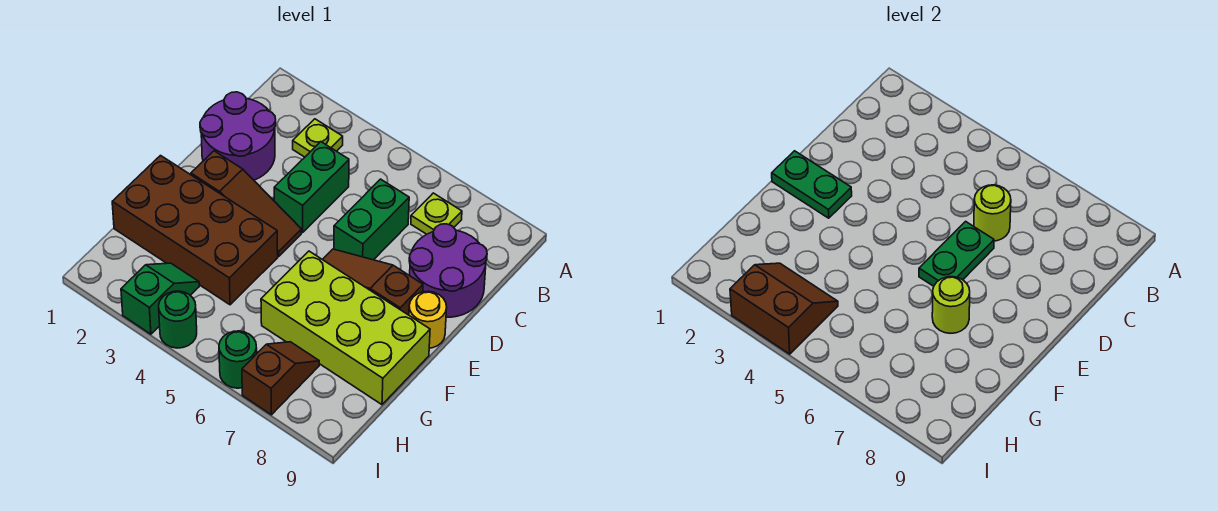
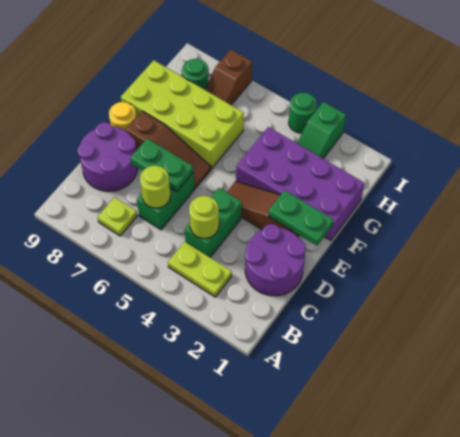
lime plate B3 level 1 -> lime plate B3:B4 level 1
green plate D6:E6 level 2 -> green plate D6:D7 level 2
brown brick F1:G4 level 1 -> purple brick F1:G4 level 1
lime round brick F7 level 2 -> lime round brick C4 level 2
brown slope H3:I4 level 2 top I -> none
green round brick I6 level 1 -> green round brick H8 level 1

